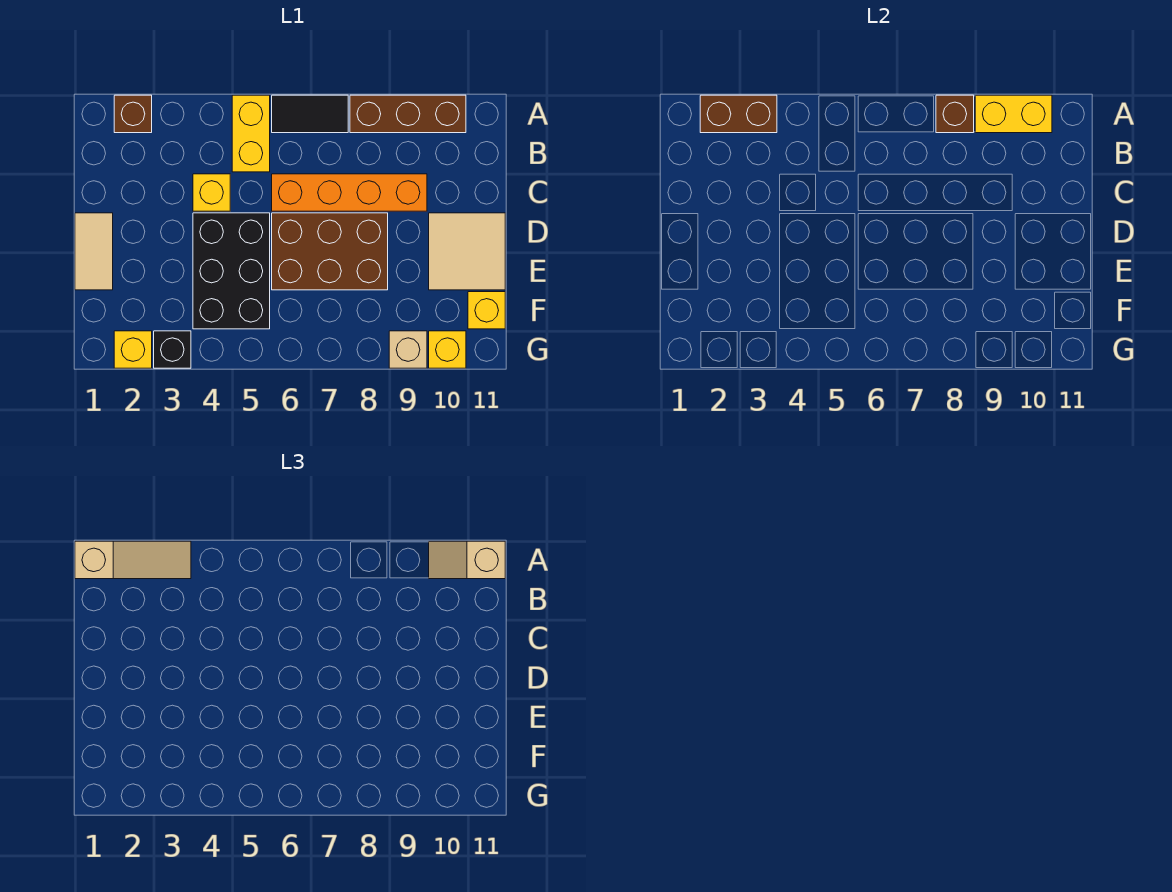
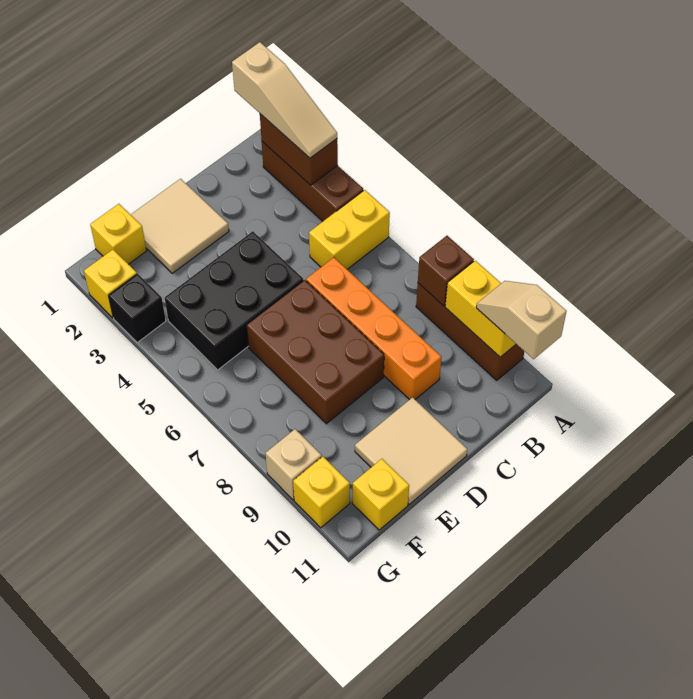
brown brick A2 level 1 -> brown brick A2:A4 level 1
black tile A6:A7 level 1 -> none
yellow brick C4 level 1 -> yellow brick F1 level 1
tan tile D1:E1 level 1 -> tan tile D1:E2 level 1

